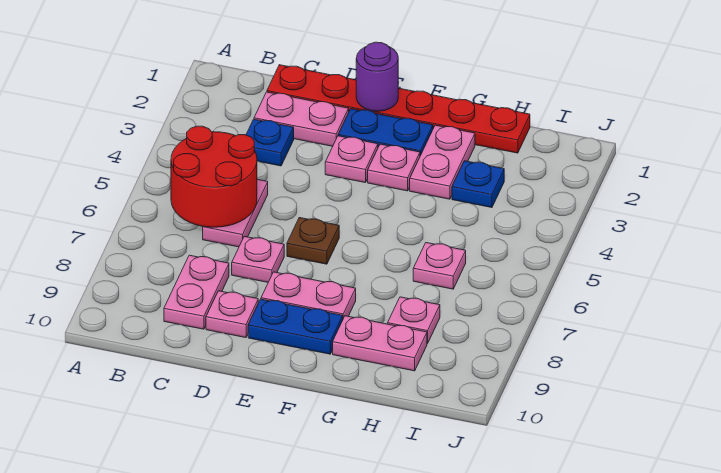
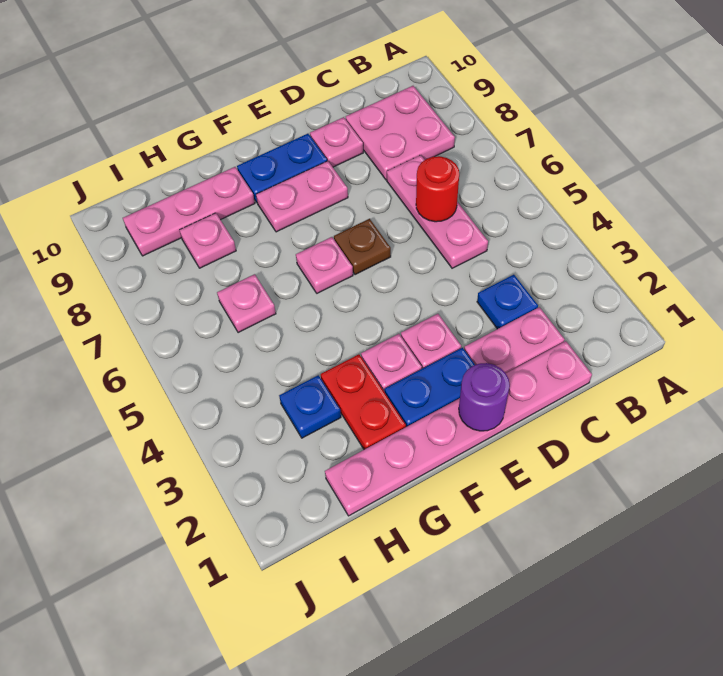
red round brick B5:C6 level 2 -> red round brick C6 level 2
red plate C1:H1 level 1 -> pink plate C1:H1 level 1
pink plate C5:C6 level 1 -> pink plate C5:C7 level 1
pink plate C8:C9 level 1 -> pink plate B8:C9 level 1
pink plate D7 level 1 -> pink plate F6 level 1
pink plate G2:G3 level 1 -> red plate G2:G3 level 1
pink plate G9:H9 level 1 -> pink plate G9:I9 level 1

